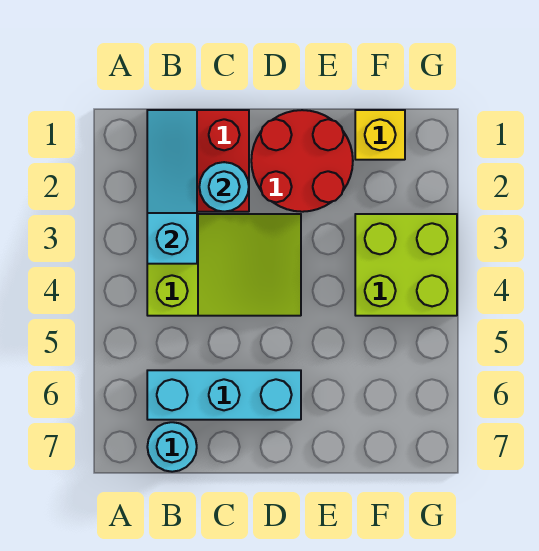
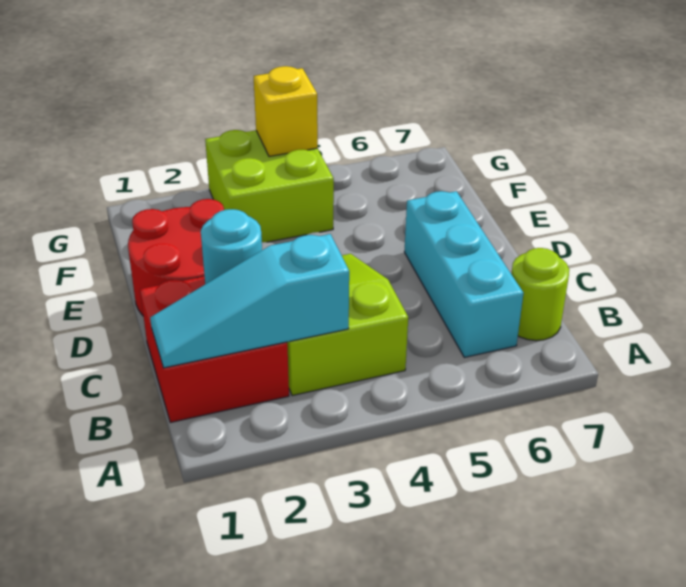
cyan round brick B7 level 1 -> lime round brick B7 level 1
yellow brick F1 level 1 -> yellow brick G4 level 2

